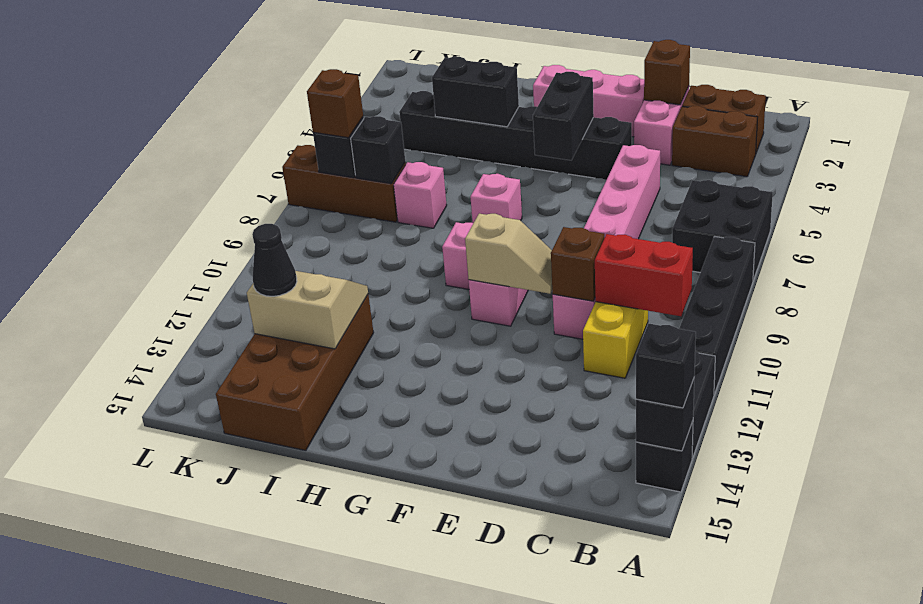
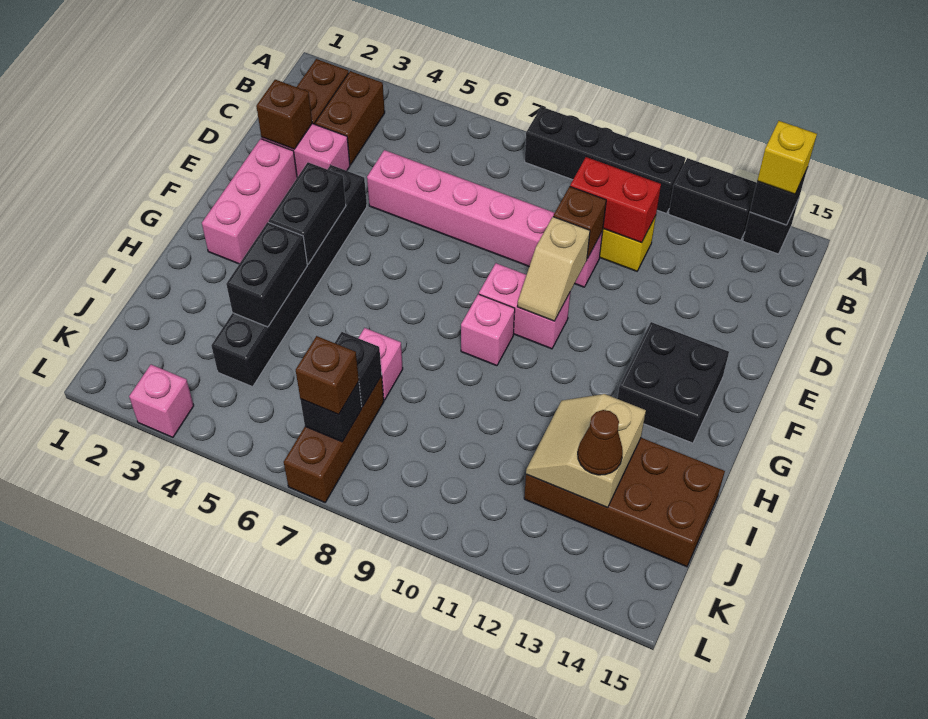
black brick A6:B7 level 1 -> black brick F13:G14 level 1
black brick A14 level 3 -> yellow brick A14 level 3
red brick B10:C10 level 2 -> red brick C10:C11 level 2
tan slope E10:F10 level 2 top F -> tan slope E10:F10 level 2 top E
black brick F4:F5 level 2 -> black brick F4:G4 level 2
pink brick G7 level 1 -> pink brick L3 level 1
black cone J13 level 3 -> brown cone J13 level 3

